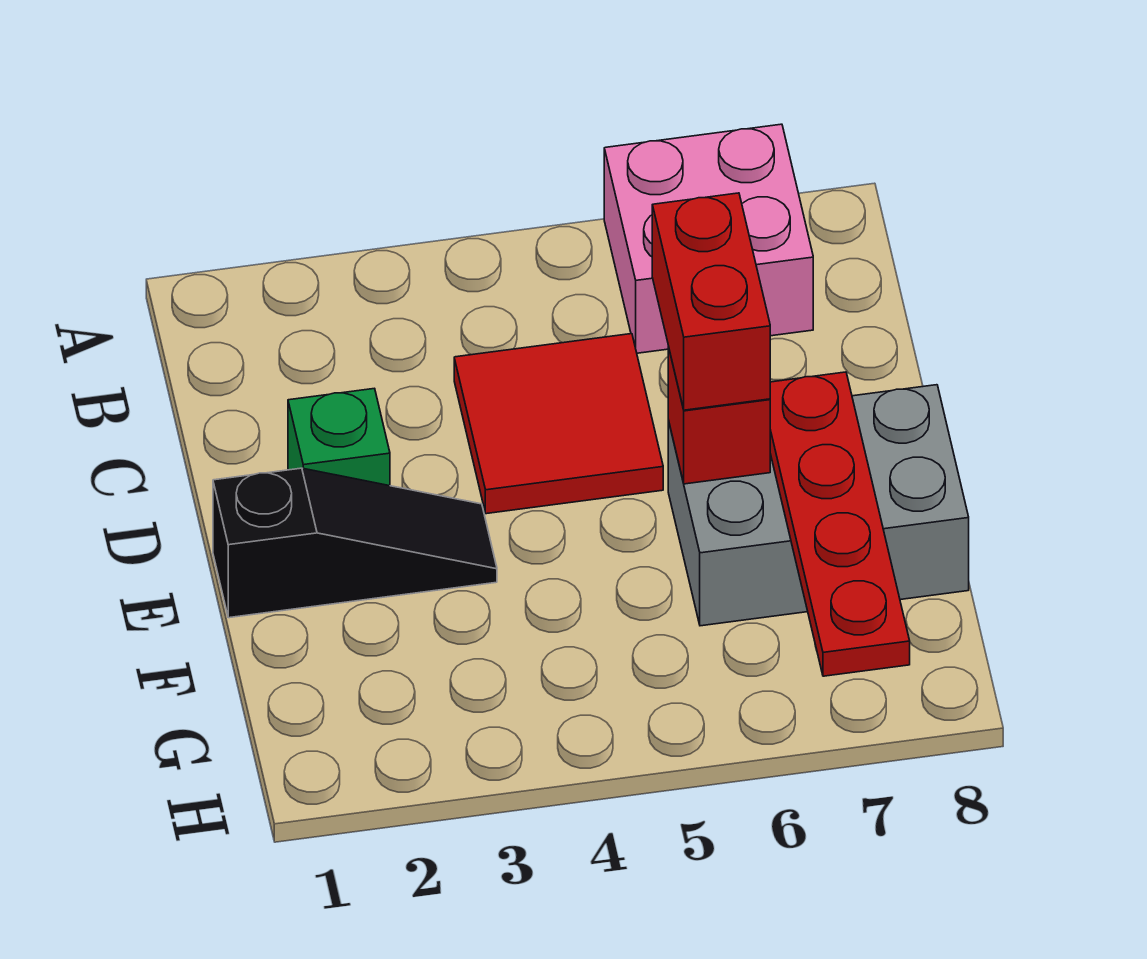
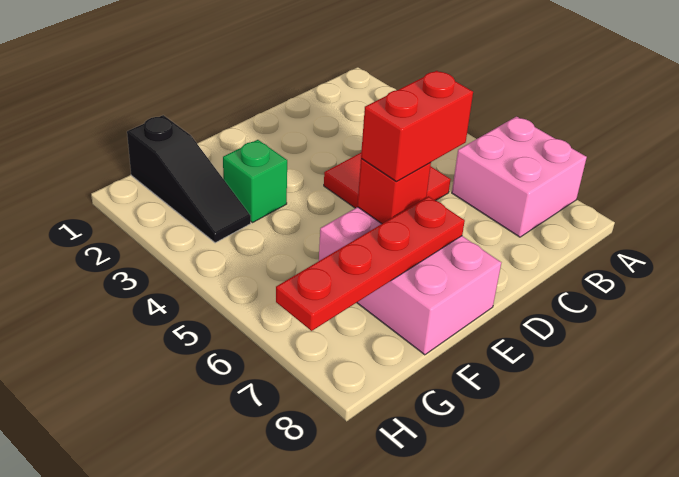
green brick D2 level 1 -> green brick F3 level 1
black slope E1:E3 level 1 top 1 -> black slope G1:G3 level 1 top 1
grey brick E6:F8 level 1 -> pink brick E6:F8 level 1

